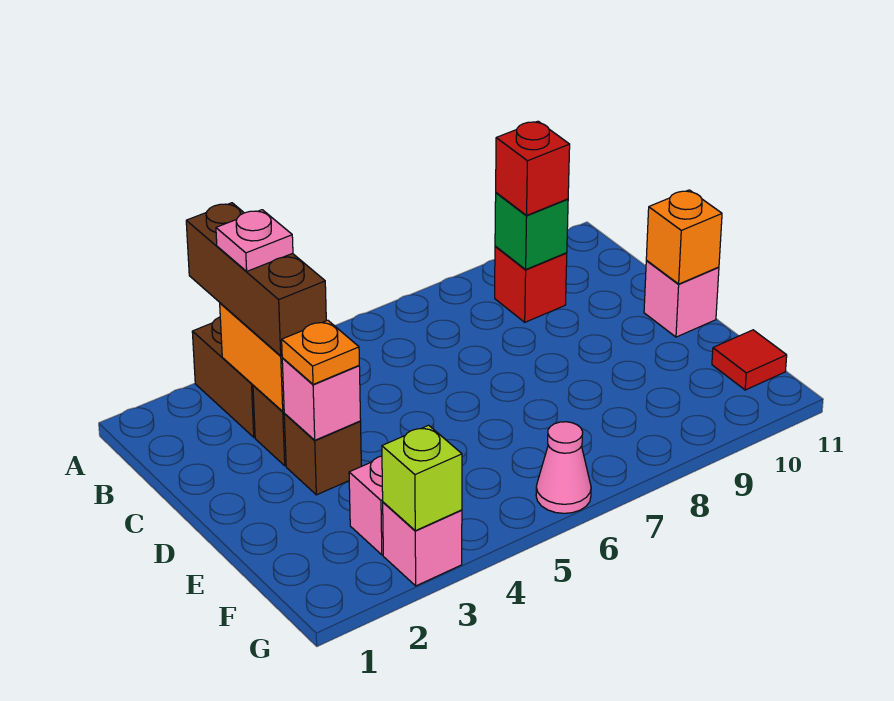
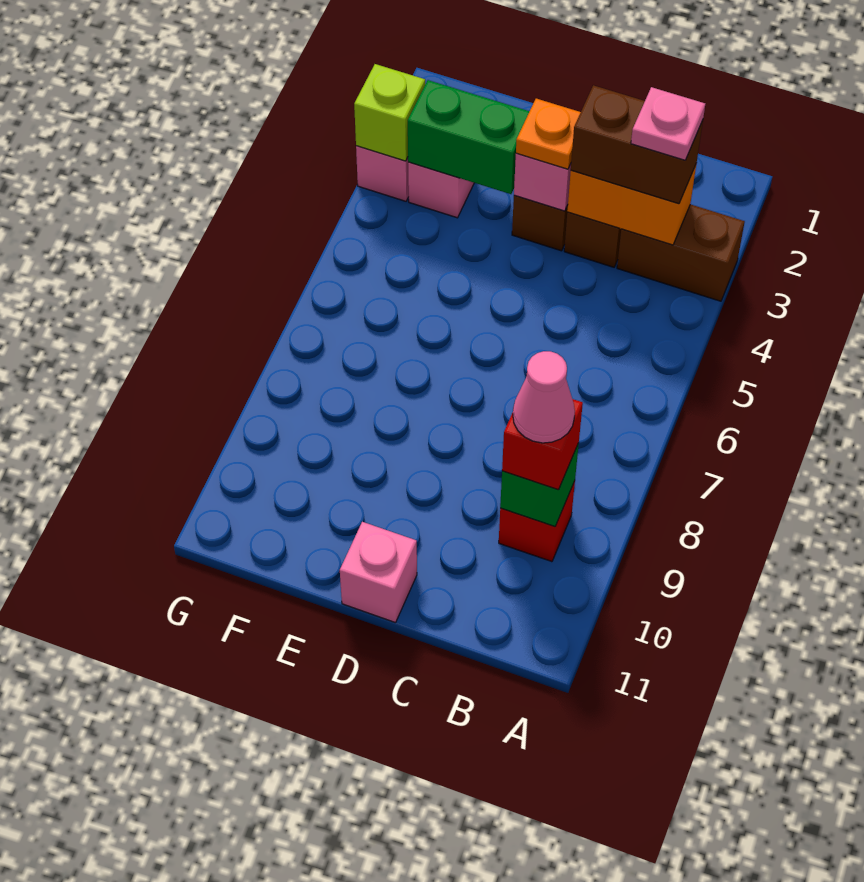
brown brick A3:C3 level 3 -> brown brick B3:C3 level 3
orange brick D11 level 2 -> none
none -> green brick E3:F3 level 2
red tile F11 level 1 -> none
pink cone G6 level 1 -> pink cone B9 level 4

